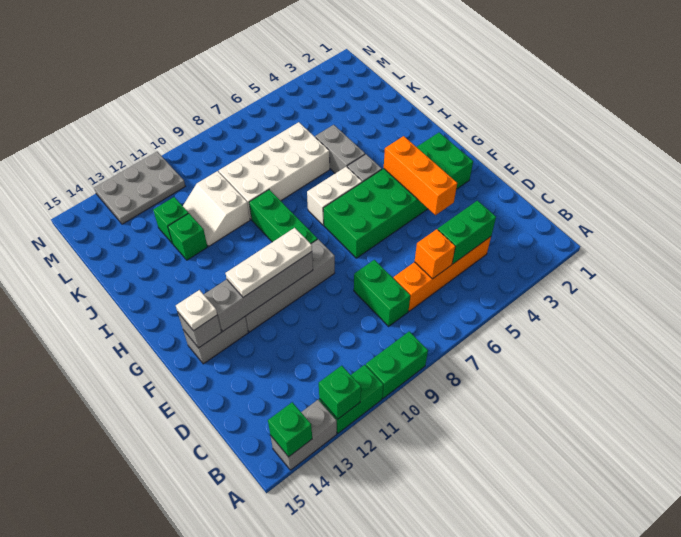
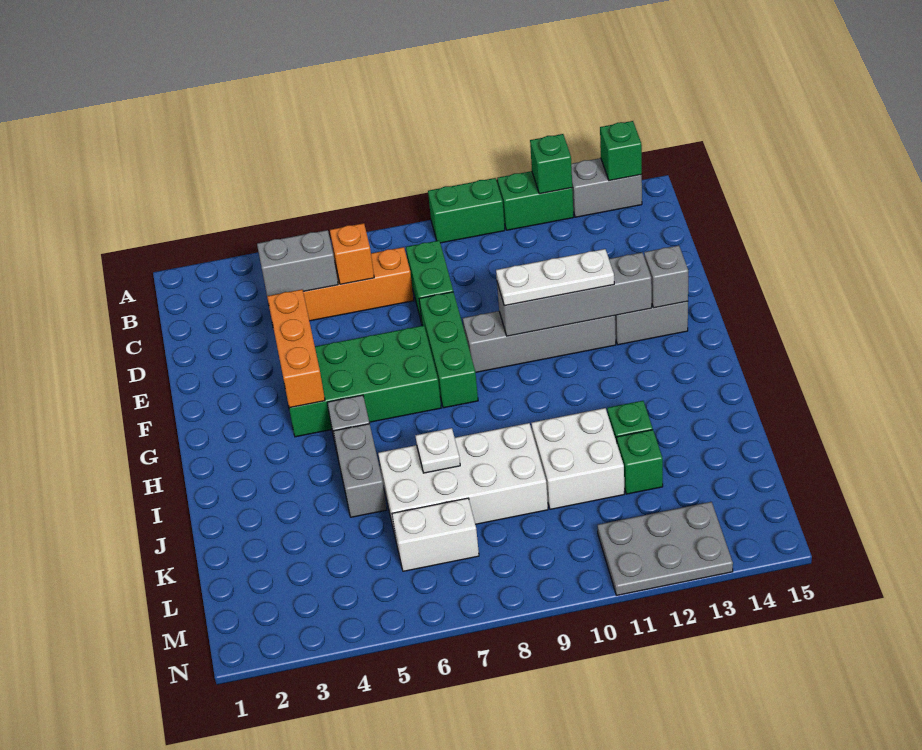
green brick C4:C5 level 2 -> grey brick C4:C5 level 2
green brick F2:G7 level 1 -> green brick F4:G7 level 1
white plate F14 level 3 -> white plate J7 level 2
green brick G9:I9 level 1 -> green brick E8:G8 level 1
white brick H6:H7 level 1 -> white brick L6:L7 level 1
white slope J10:K11 level 1 top 10 -> white brick J10:K11 level 1

